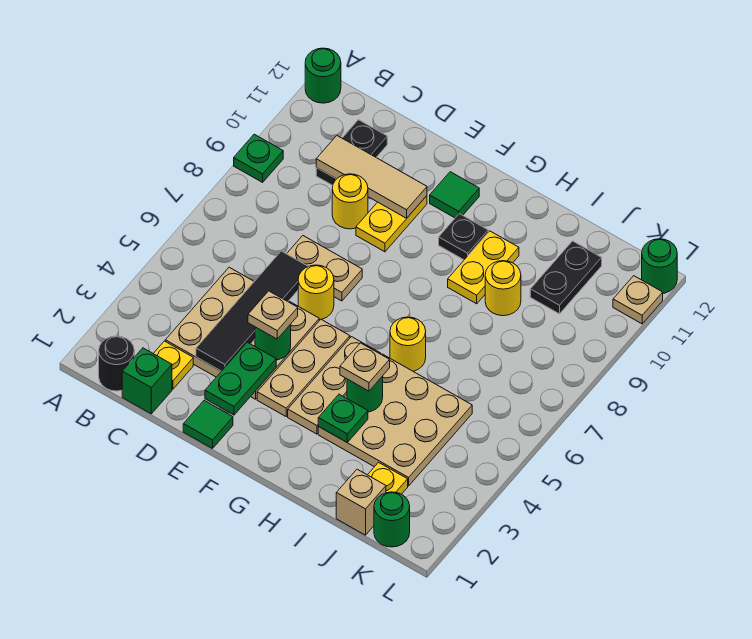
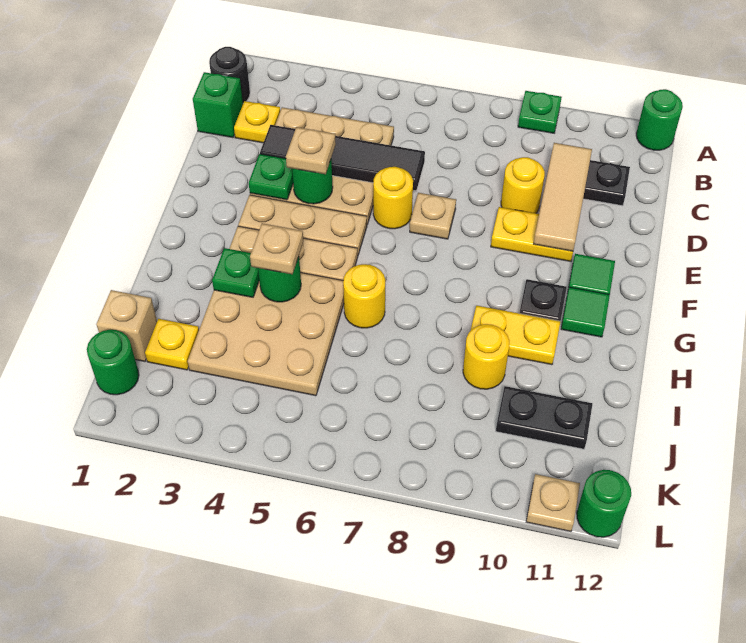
tan plate D7:E7 level 1 -> tan plate E7 level 1
green tile E1 level 1 -> green tile G11 level 1
green plate E2:E3 level 2 -> green plate E3 level 2

